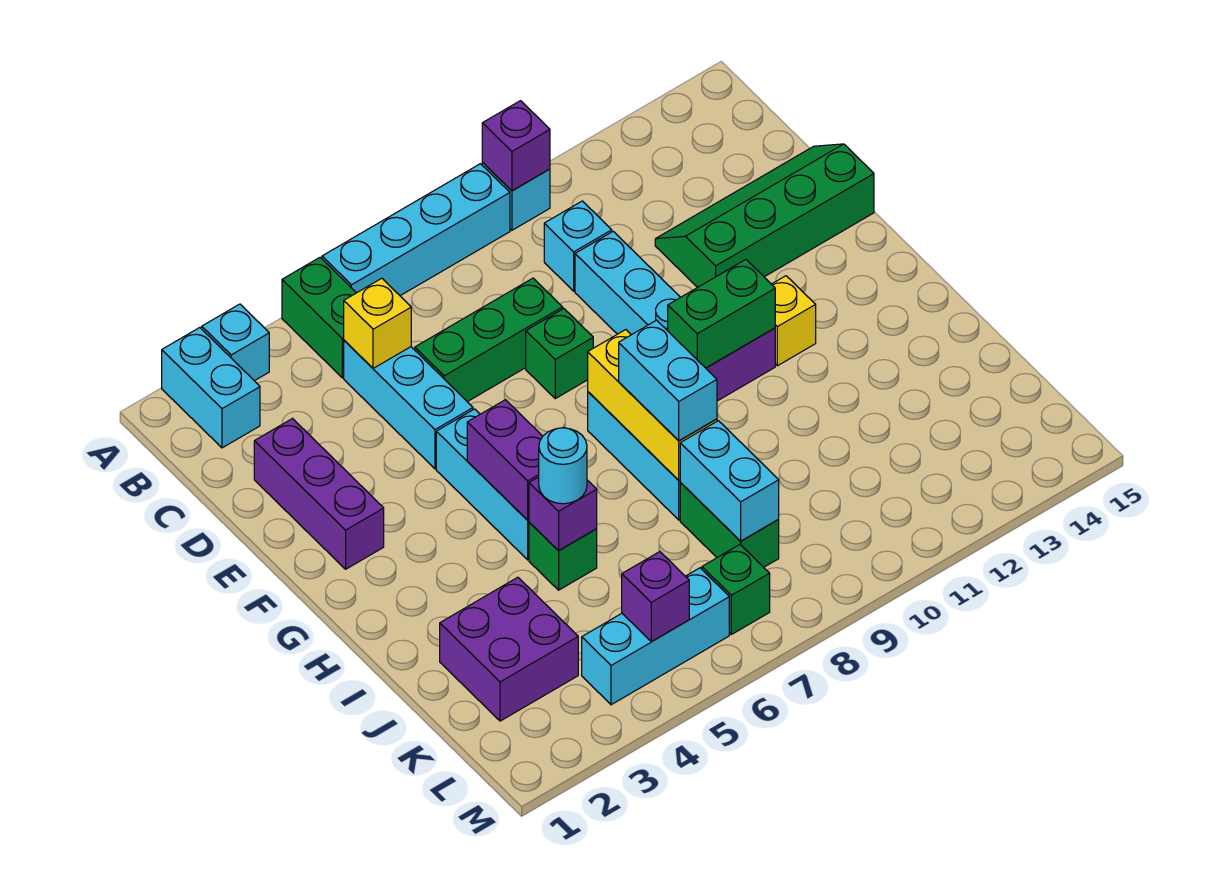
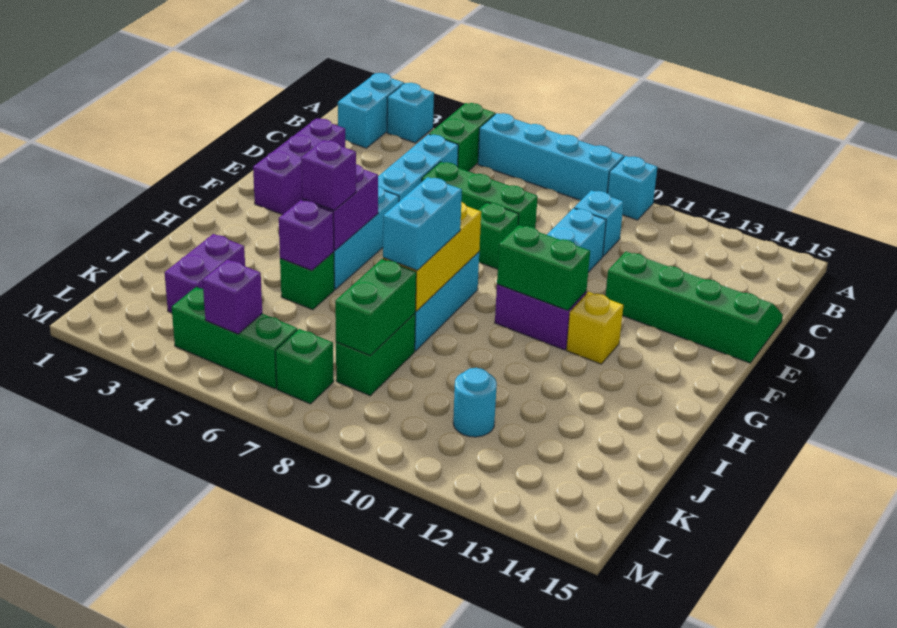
purple brick A10 level 2 -> purple brick H5 level 3
yellow brick C5 level 2 -> none
cyan round brick I5 level 3 -> cyan round brick K11 level 1
purple brick J2:K3 level 1 -> purple brick J3:K3 level 1
cyan brick J8:K8 level 2 -> green brick J8:K8 level 2
cyan brick L4:L6 level 1 -> green brick L4:L6 level 1

